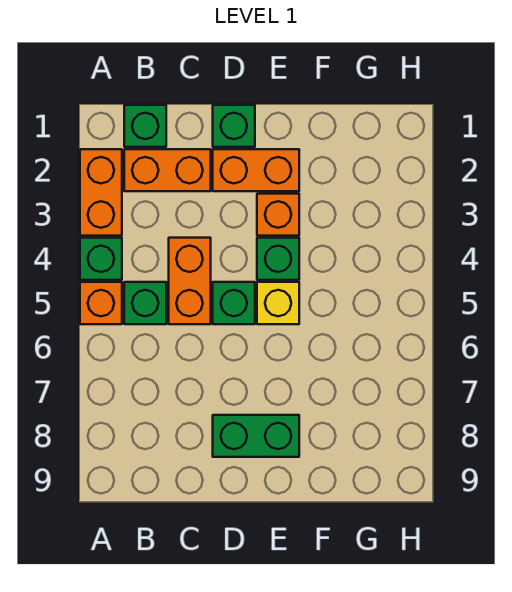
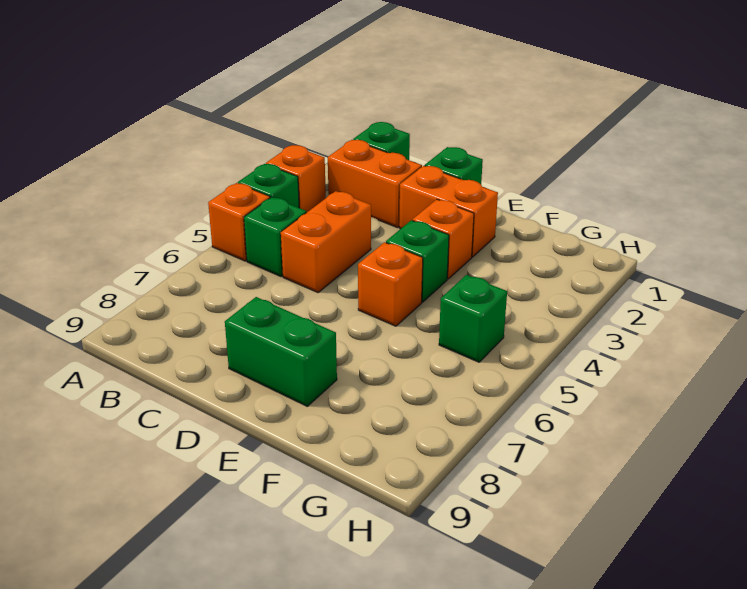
orange brick A2:A3 level 1 -> orange brick A3 level 1
green brick D5 level 1 -> green brick G5 level 1
yellow brick E5 level 1 -> orange brick E5 level 1

